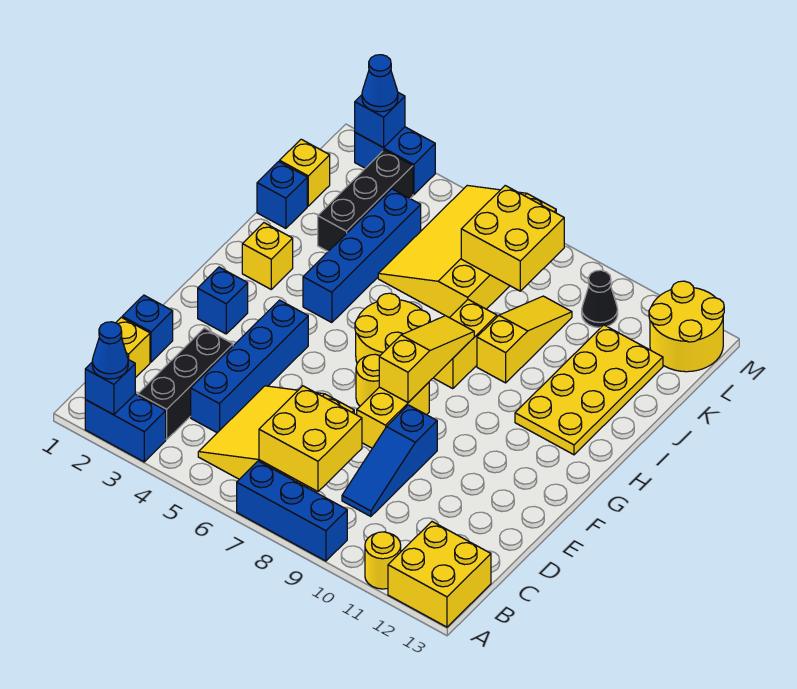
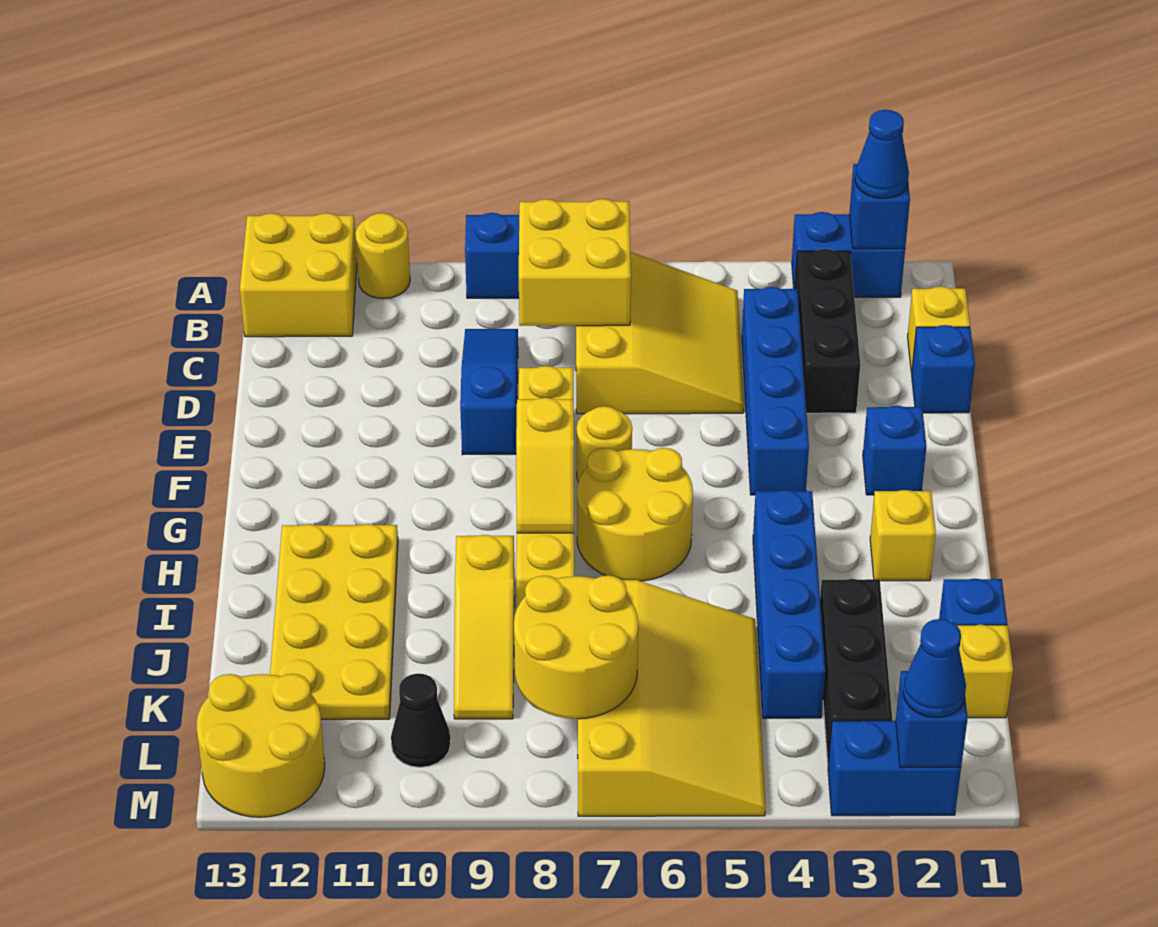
yellow slope F8:H8 level 2 top F -> yellow slope G8:H8 level 2 top G
yellow brick K7:L8 level 2 -> yellow round brick K7:L8 level 2

